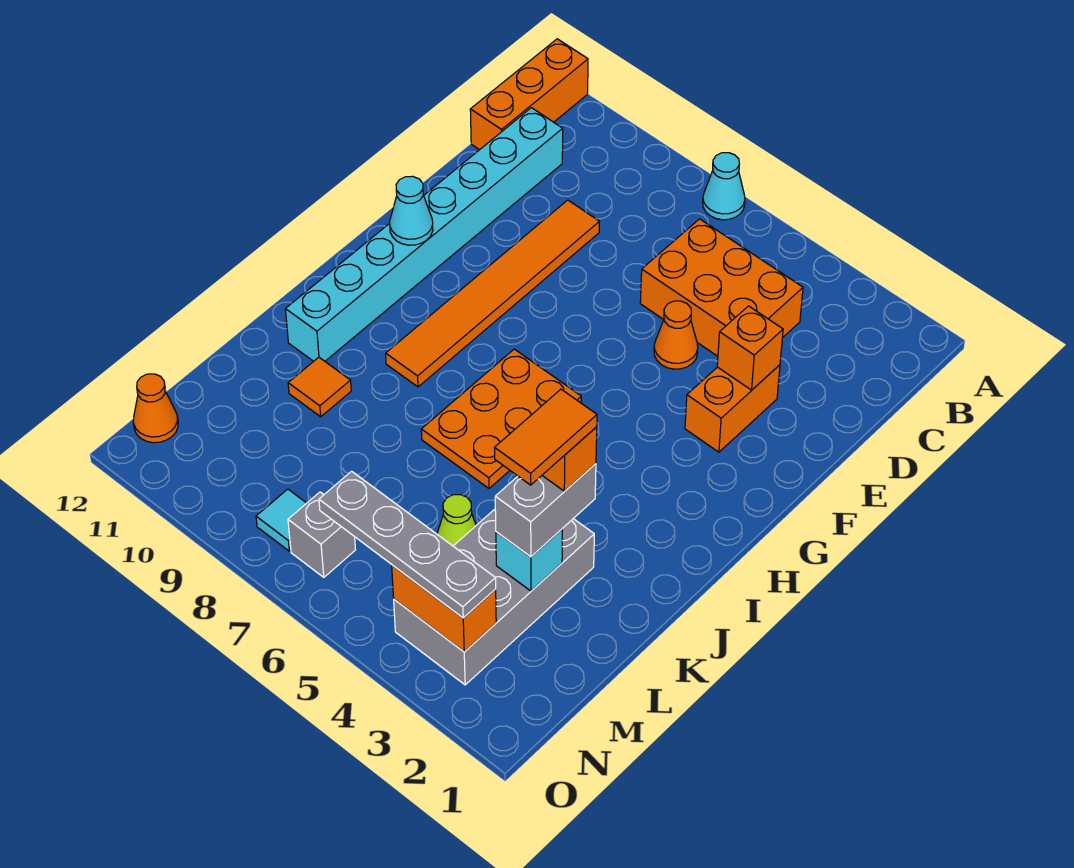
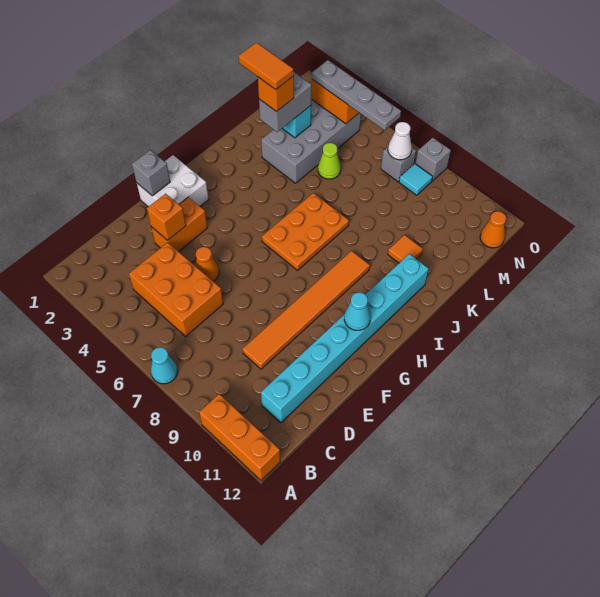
orange brick A12:C12 level 1 -> orange brick A10:A12 level 1
none -> white brick F1:G2 level 1
none -> grey brick F1 level 2
orange tile K3:L3 level 5 -> orange tile K2:K3 level 5
none -> white cone N7 level 2
none -> grey brick O8 level 1

